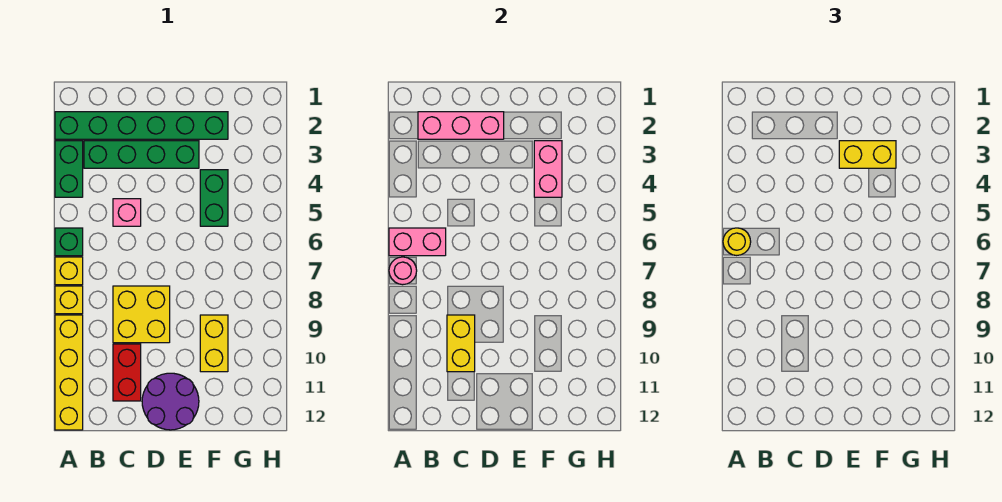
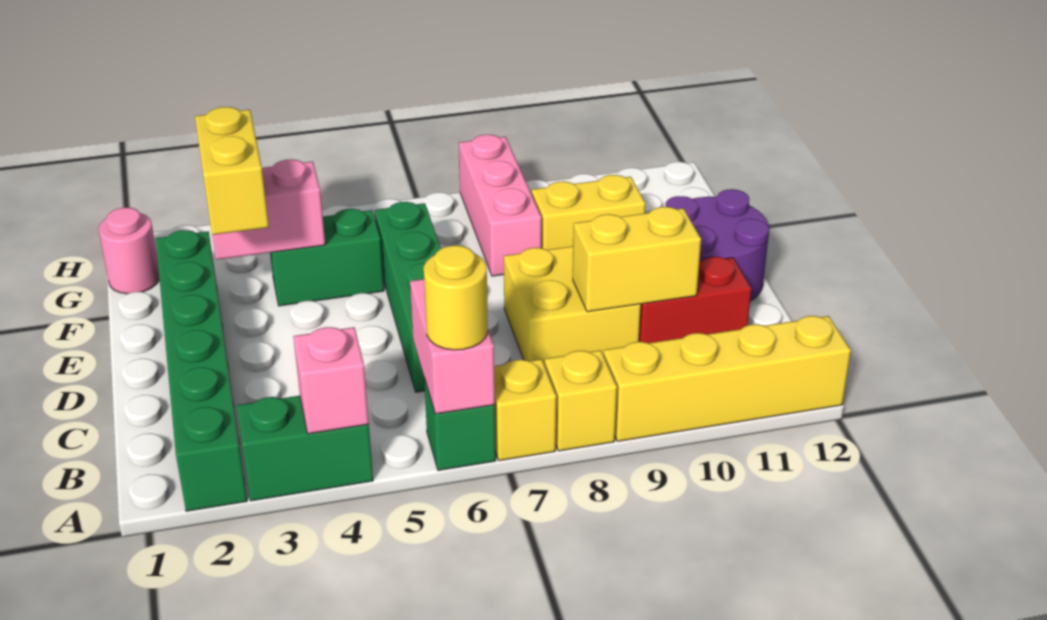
pink round brick A7 level 2 -> pink round brick G1 level 1
pink brick B2:D2 level 2 -> pink brick F8:H8 level 1
green brick B3:E3 level 1 -> green brick C6:F6 level 1
pink brick C5 level 1 -> pink brick A4 level 2

